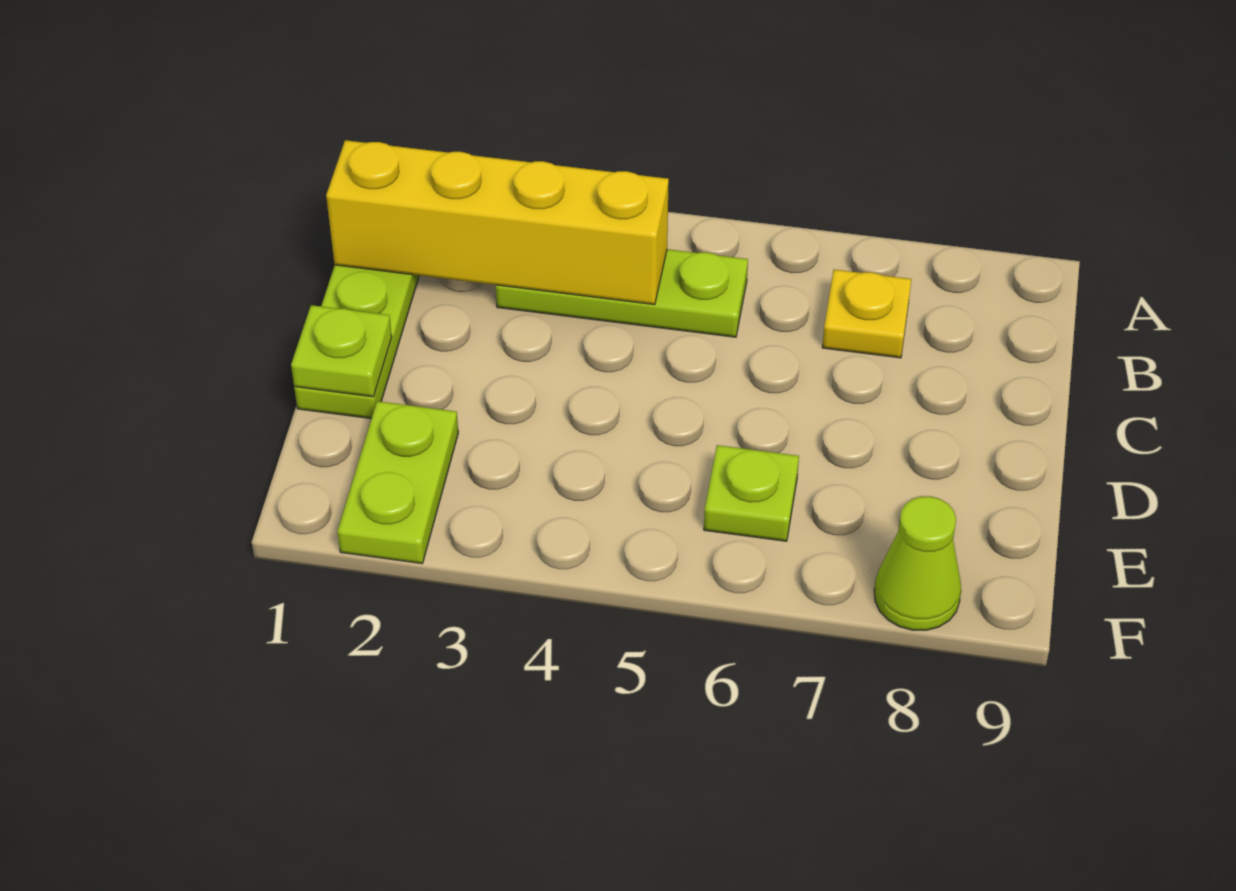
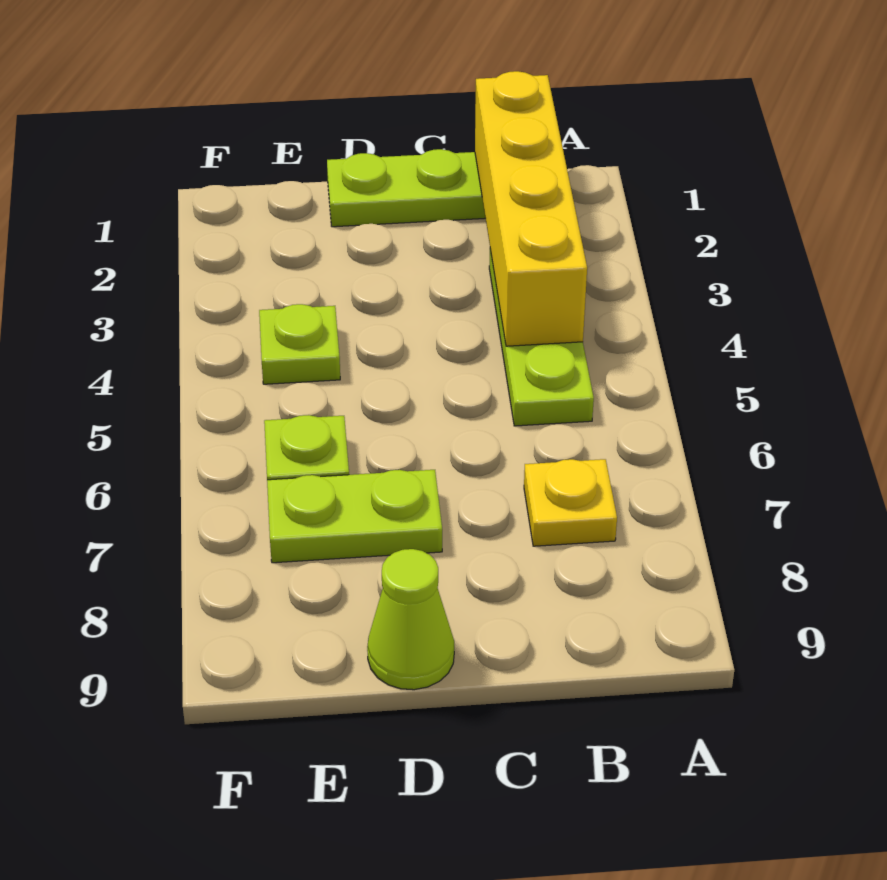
lime plate D1 level 2 -> lime plate E4 level 1
lime plate E2:F2 level 1 -> lime plate D7:E7 level 1
lime cone F8 level 1 -> lime cone D9 level 1

